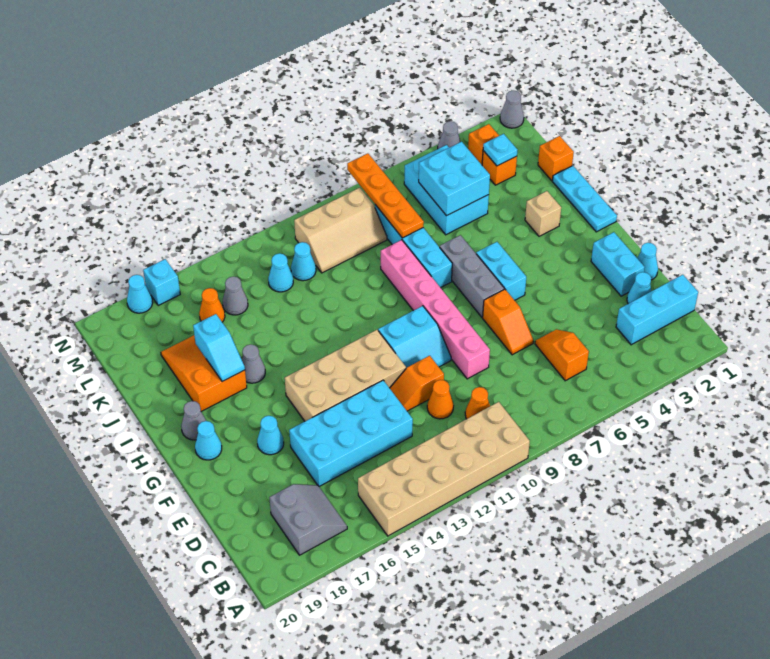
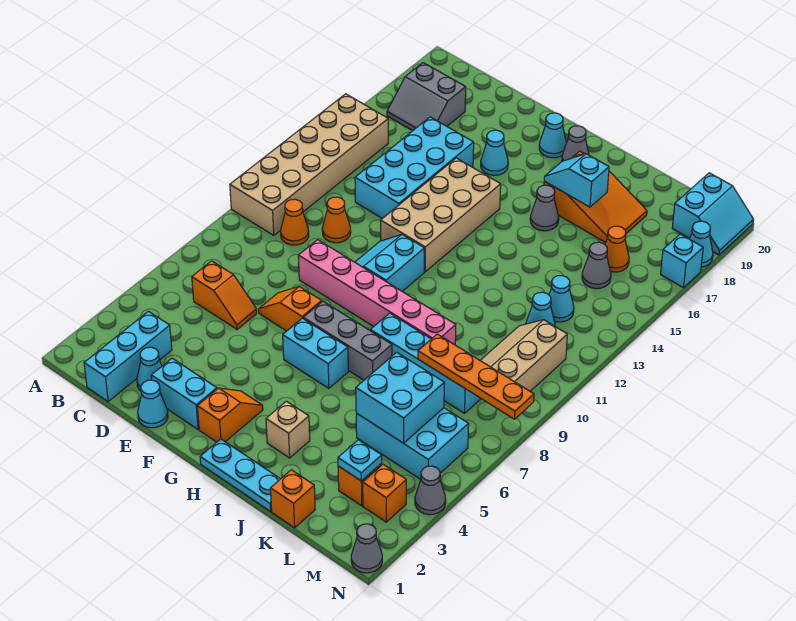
orange slope E11:E12 level 1 top 11 -> orange slope G2:G3 level 1 top 2
none -> cyan slope M19:N20 level 1 top M

